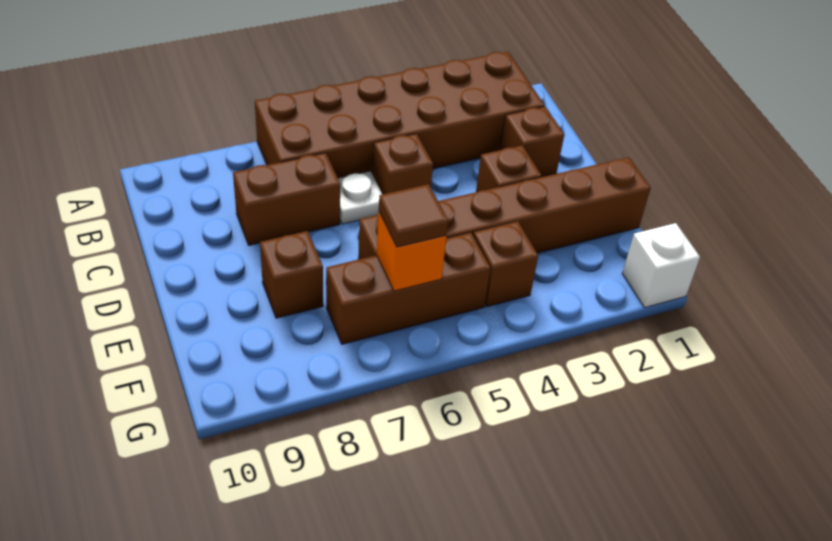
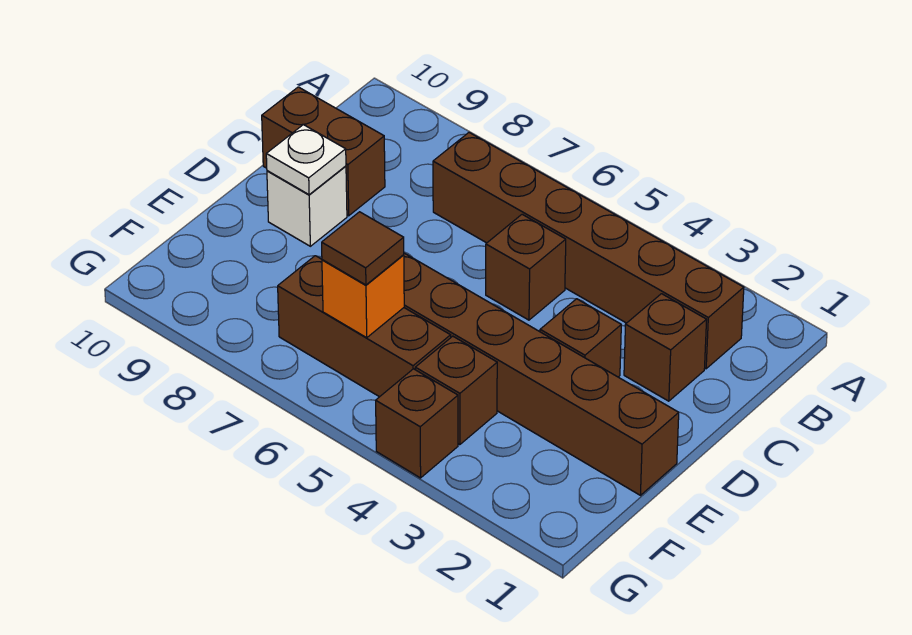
brown brick A2:B7 level 1 -> brown brick B2:B7 level 1
white plate C6 level 1 -> white plate D9 level 2
brown brick C7:C8 level 1 -> brown brick C9:C10 level 1
brown brick E8 level 1 -> brown brick G4 level 1
white brick G1 level 1 -> white brick D9 level 1

